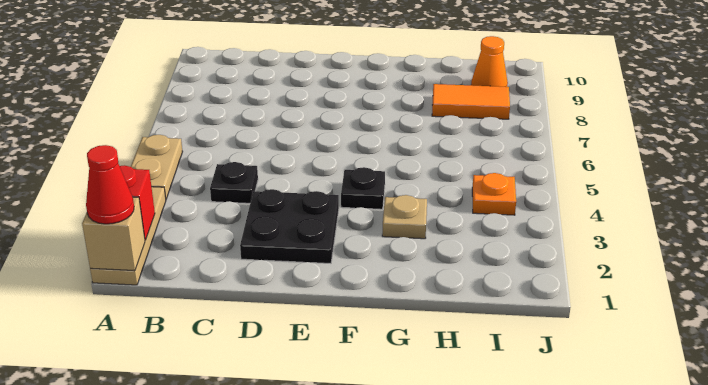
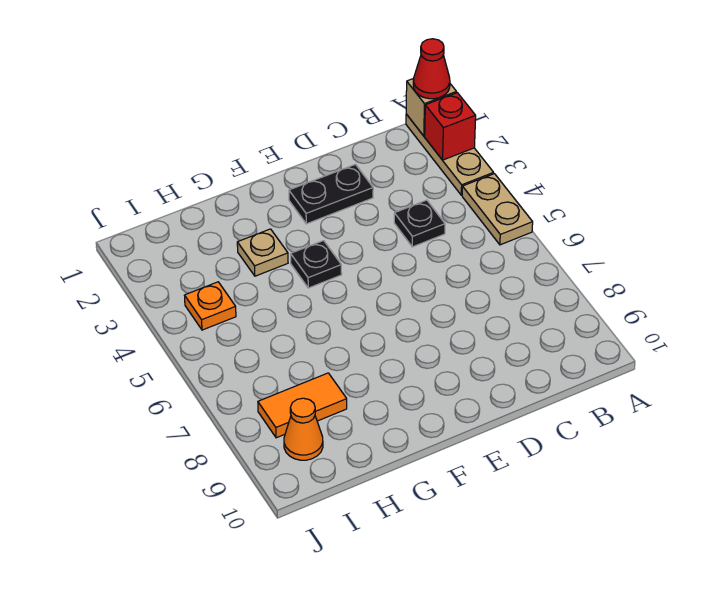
black plate D2:E3 level 1 -> black plate D2:E2 level 1

